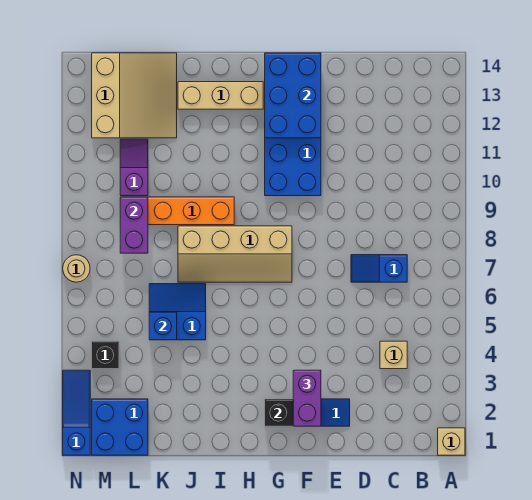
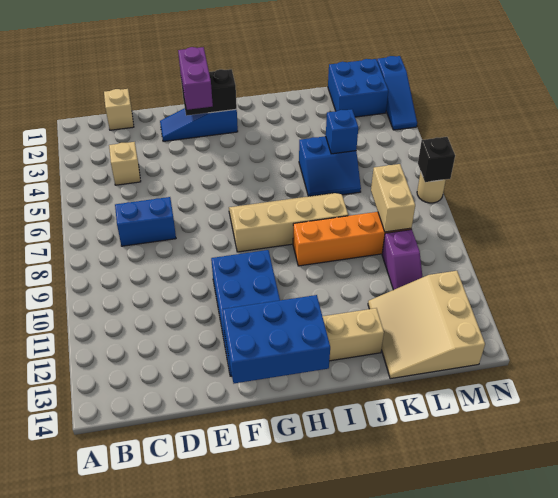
tan brick A1 level 1 -> tan brick C1 level 1
blue slope C7:D7 level 1 top C -> blue brick C7:D7 level 1
blue brick F12:G14 level 2 -> blue brick F13:H14 level 2
purple brick L8:L9 level 2 -> tan brick L8:L9 level 2
black brick M4 level 1 -> black brick N7 level 2

